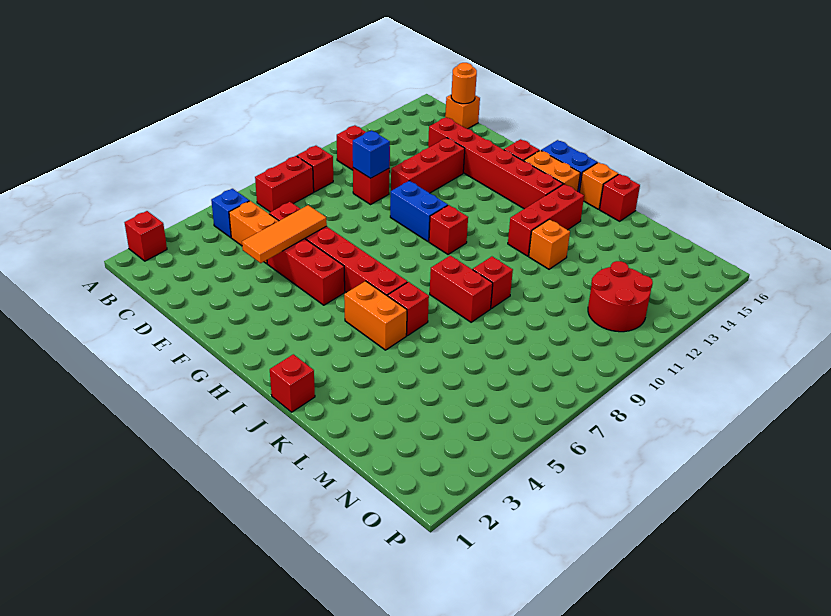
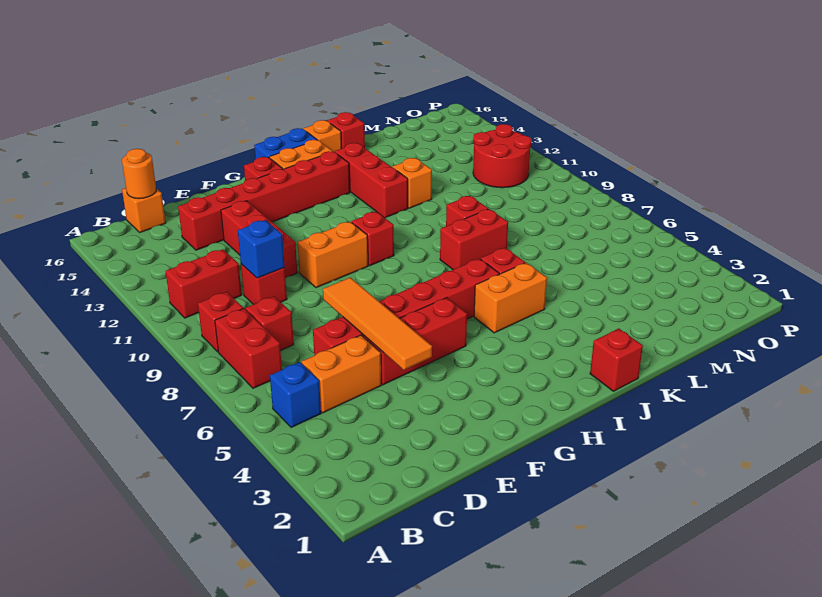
red brick A2 level 1 -> red brick C8 level 1
orange tile E4:E6 level 2 -> orange tile E4:E7 level 2
blue brick F10:G10 level 1 -> orange brick F10:G10 level 1

